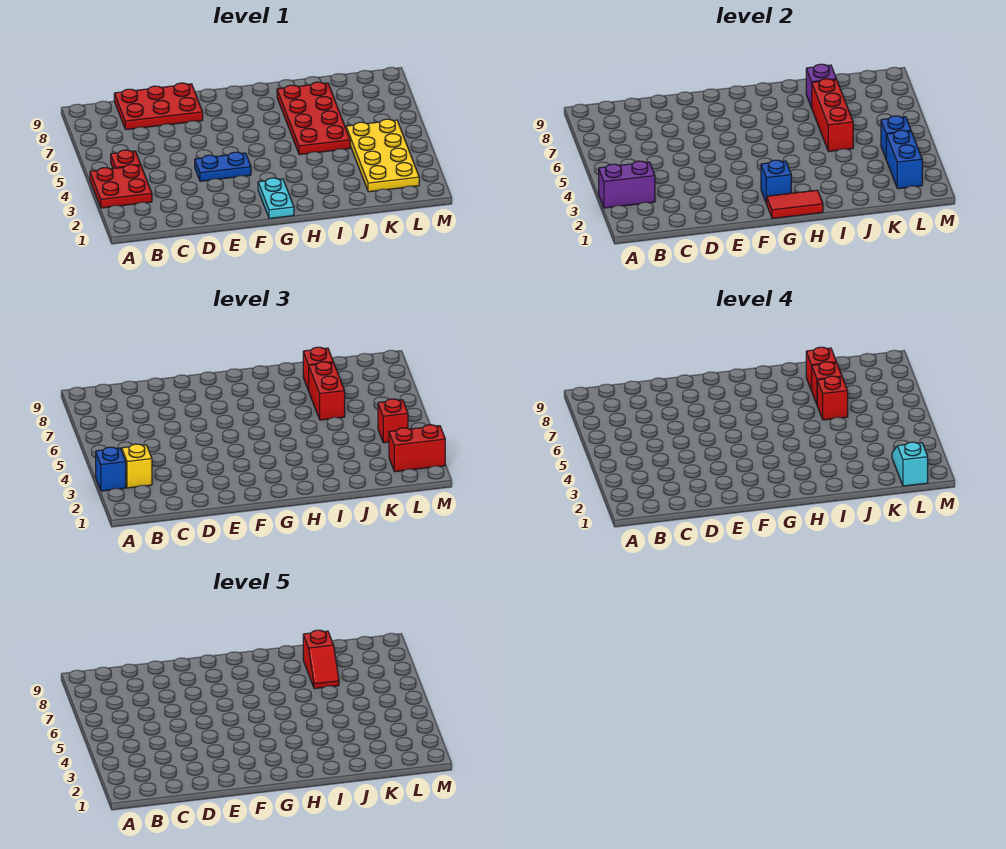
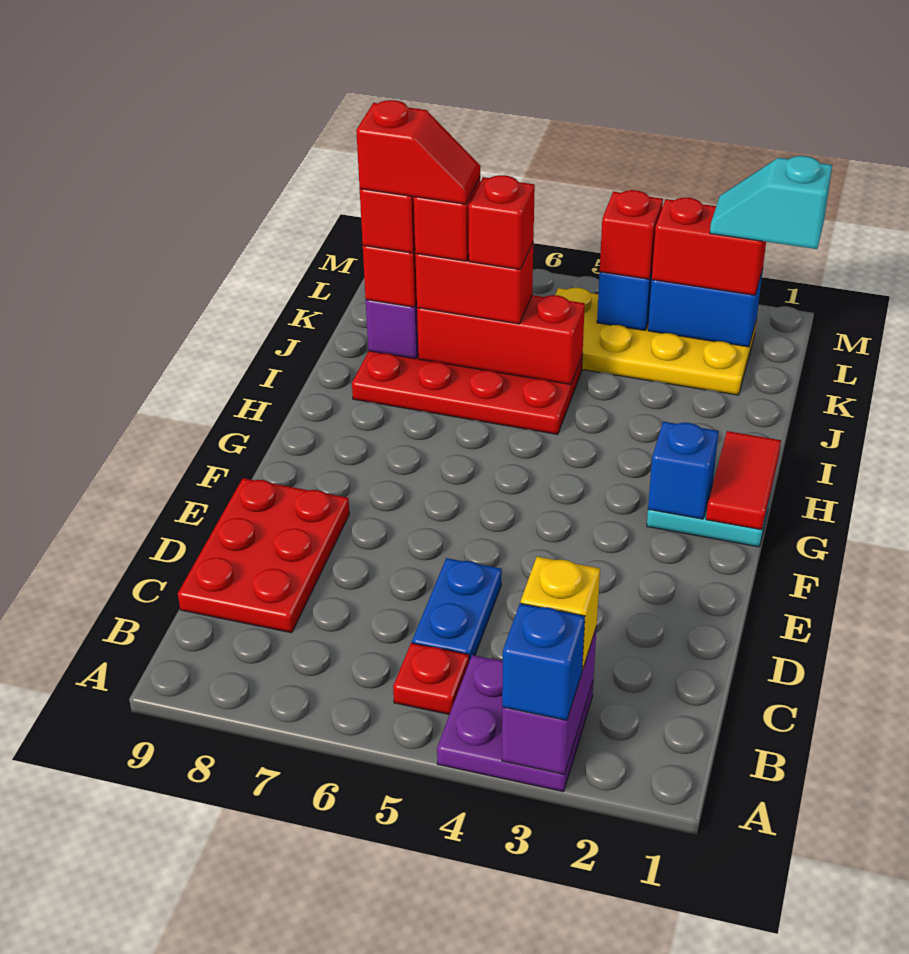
red plate A3:B4 level 1 -> purple plate A3:B4 level 1
blue plate E4:F4 level 1 -> blue plate C5:D5 level 1
red brick L2:M2 level 3 -> red brick L2:L3 level 3

